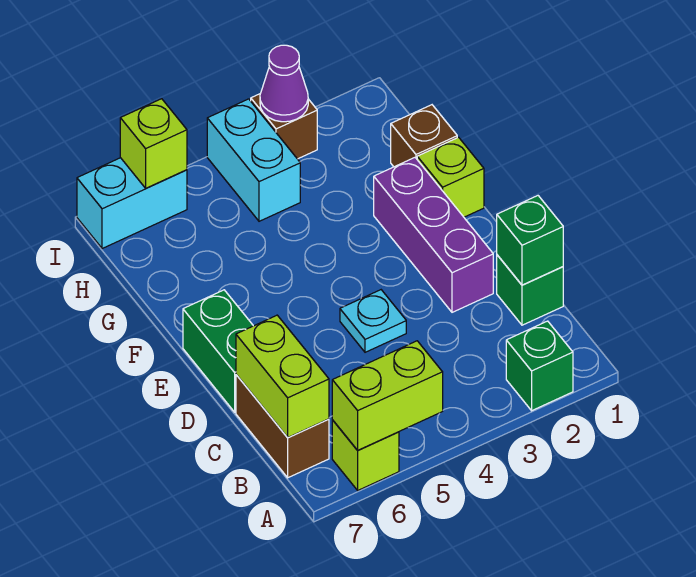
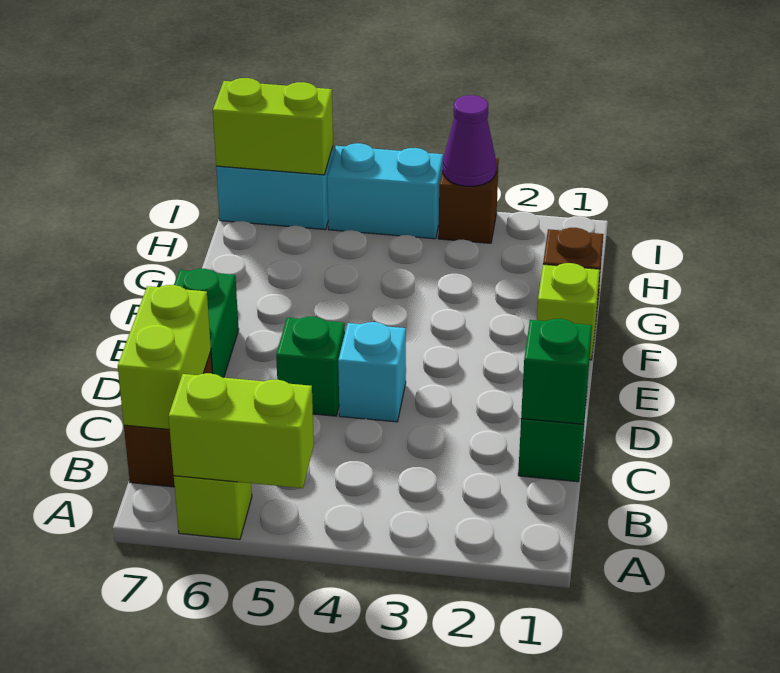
green brick A2 level 1 -> green brick D5 level 1
purple brick D2:F2 level 1 -> none
cyan plate D4 level 1 -> cyan brick D4 level 1
cyan brick H4:I4 level 1 -> cyan brick I4:I5 level 1
lime brick I6 level 2 -> lime brick I6:I7 level 2

